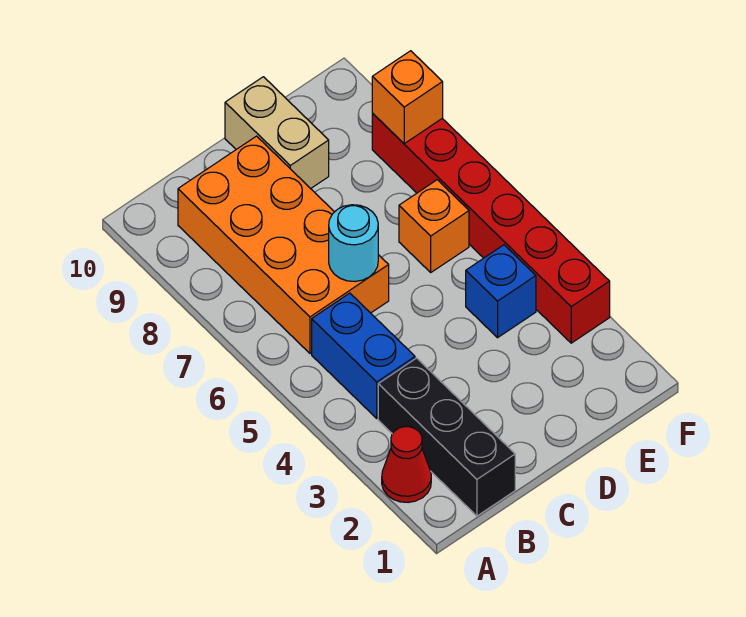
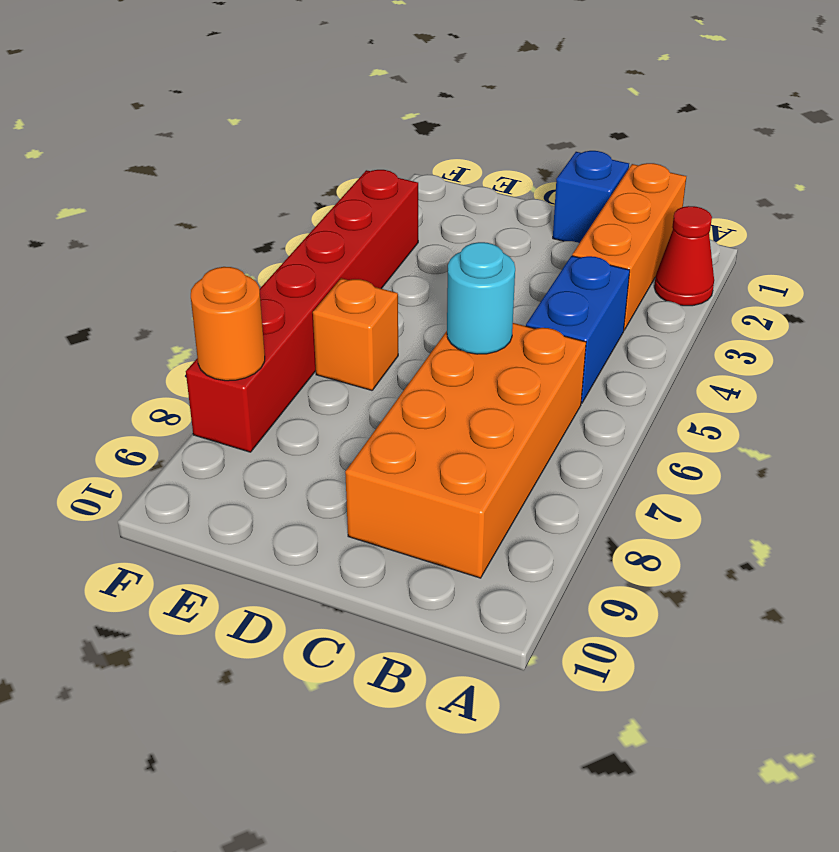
black brick B1:B3 level 1 -> orange brick B1:B3 level 1
tan brick D9:D10 level 1 -> none
blue brick E4 level 1 -> blue brick C1 level 1
orange brick F8 level 2 -> orange round brick F8 level 2

